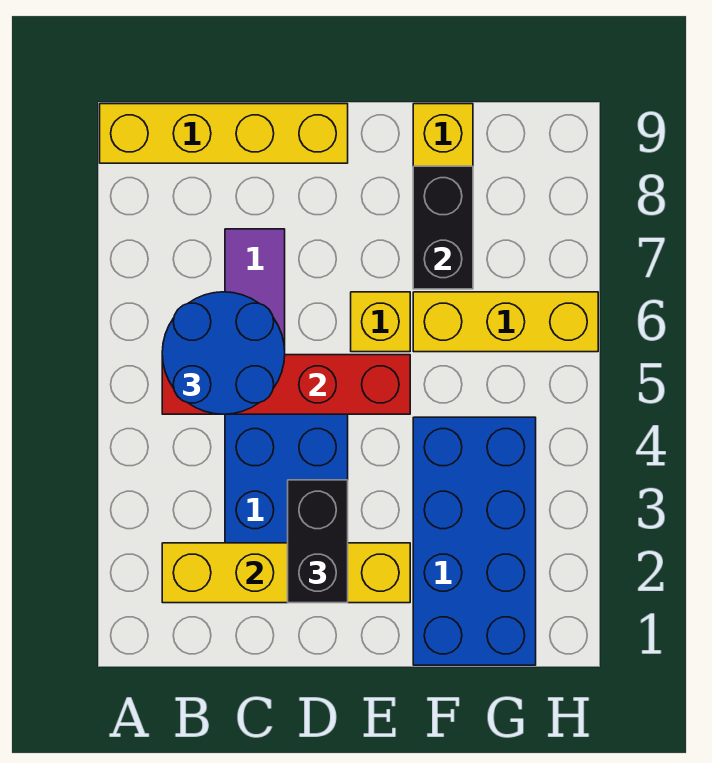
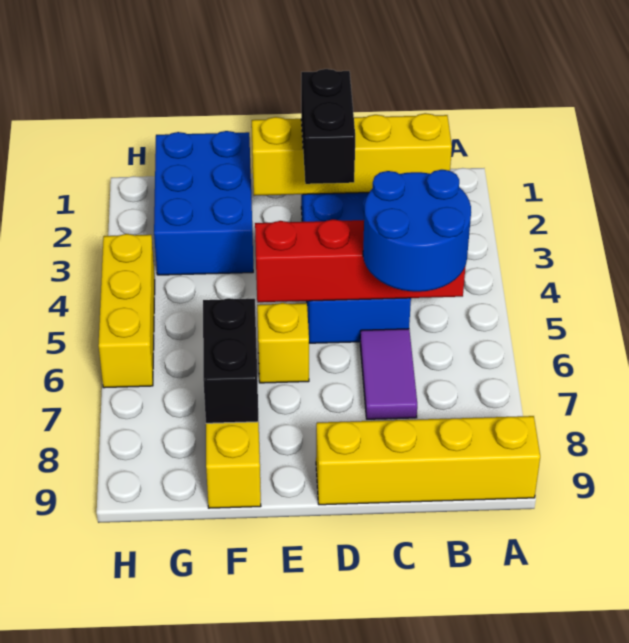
blue brick F1:G4 level 1 -> blue brick F1:G3 level 1
yellow brick F6:H6 level 1 -> yellow brick H4:H6 level 1

